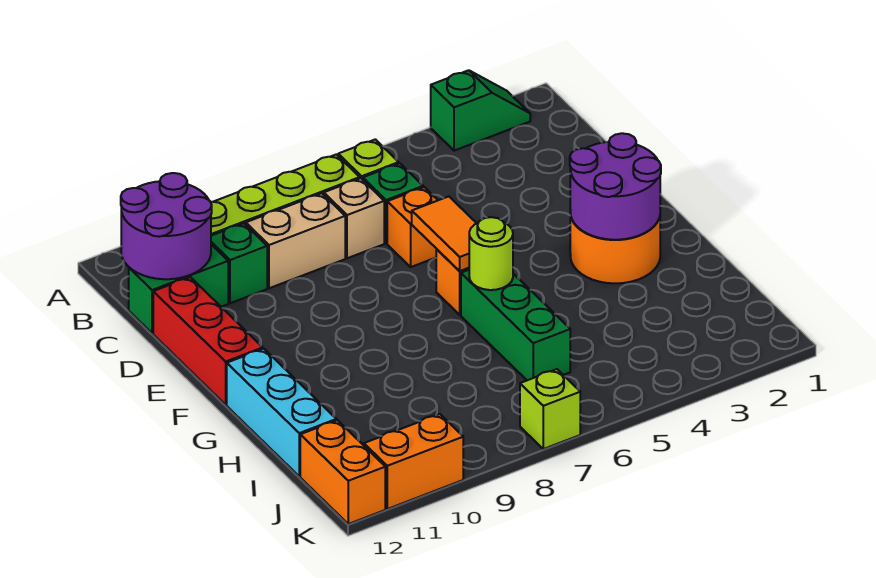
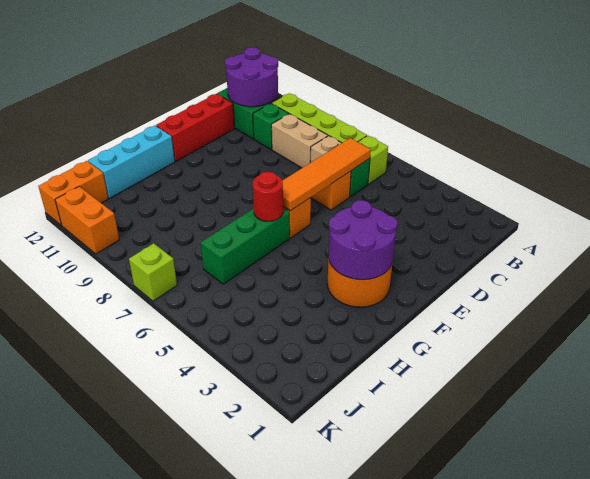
green slope A2:A3 level 1 top 3 -> none
orange tile E6:F6 level 2 -> orange tile C6:F6 level 2
lime round brick G6 level 2 -> red round brick G6 level 2

